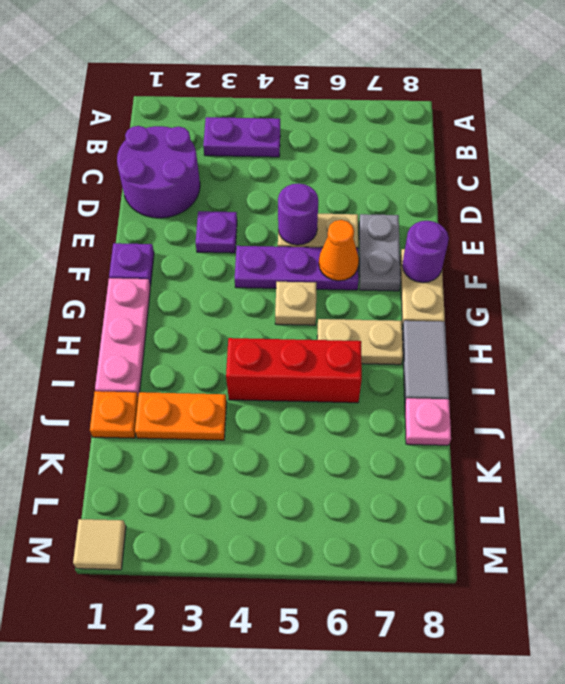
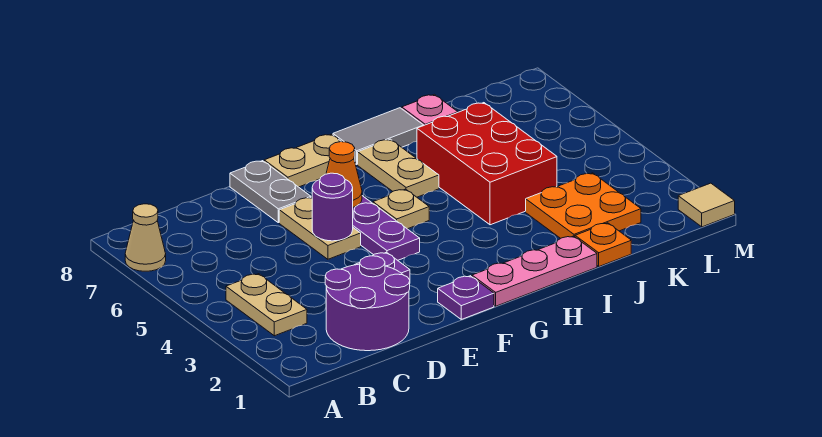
none -> tan cone A7 level 1
purple plate B3:B4 level 1 -> tan plate B3:B4 level 1
grey plate E7:F7 level 1 -> grey plate E7:E8 level 1
purple round brick F8 level 2 -> none
red brick I4:I6 level 1 -> red brick I4:J6 level 1
orange plate J2:J3 level 1 -> orange plate J2:K3 level 1

